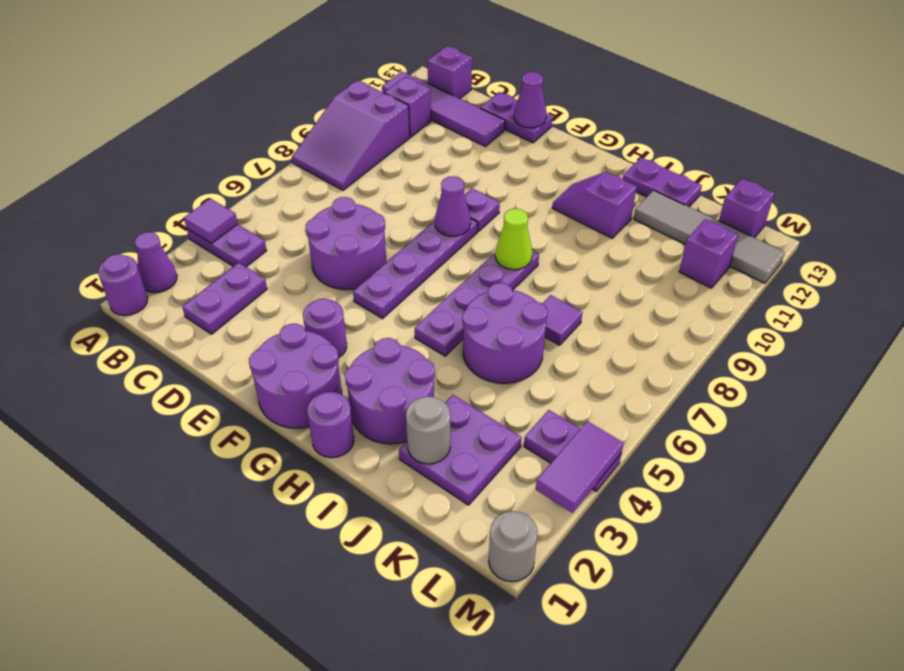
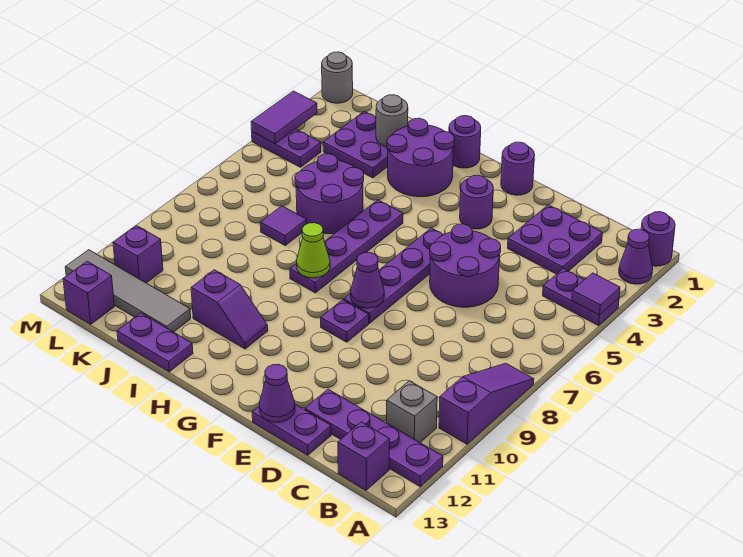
purple slope A8:B10 level 1 top 10 -> purple slope A8:A10 level 1 top 10
purple tile A12:D12 level 1 -> purple plate A12:D12 level 1
purple brick B11 level 1 -> grey brick B11 level 1
purple plate C2:C3 level 1 -> purple plate C2:D3 level 1
purple round brick F1:G2 level 1 -> purple round brick F1 level 1

